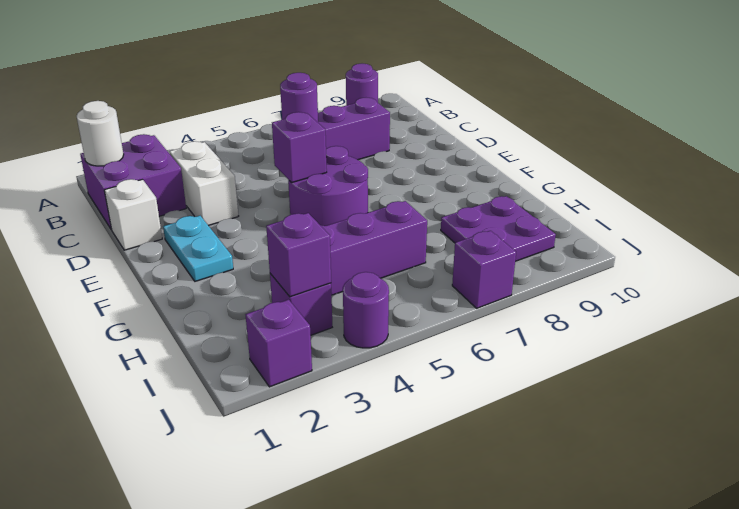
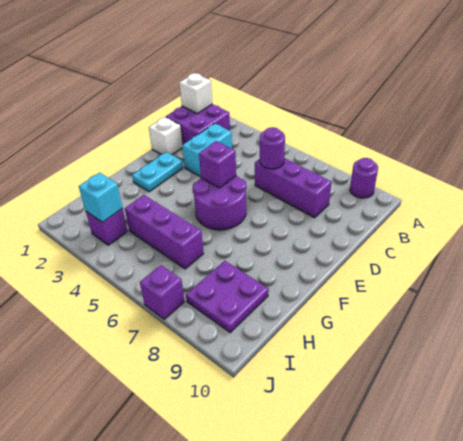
white round brick B1 level 2 -> white brick B1 level 2
white brick C3:D3 level 1 -> cyan brick C3:D3 level 1
purple brick I3 level 2 -> cyan brick I3 level 2
purple brick J2 level 1 -> none
purple round brick J4 level 1 -> none

